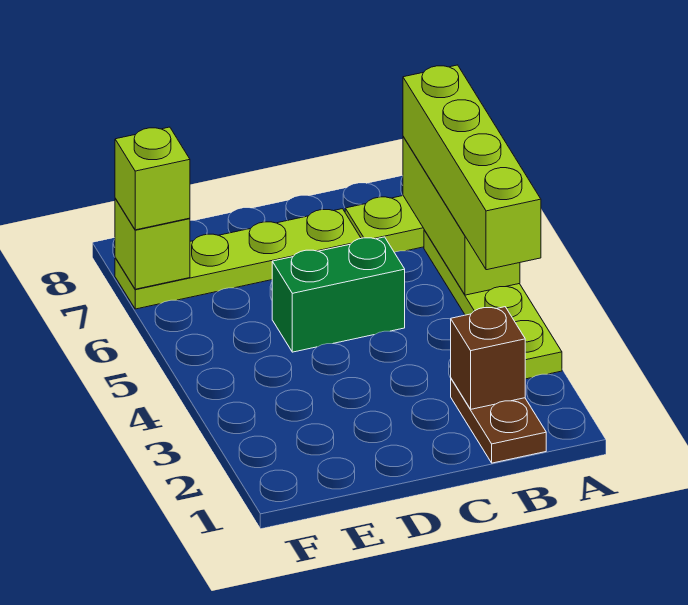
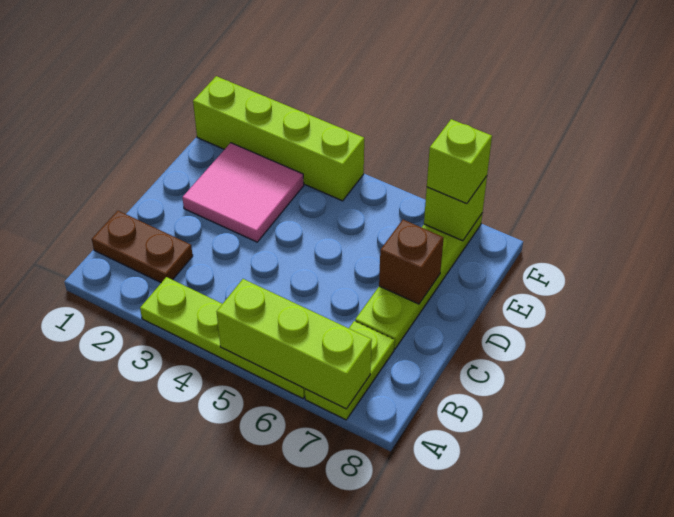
lime brick A4:A7 level 3 -> lime brick F1:F4 level 1
brown brick B2 level 2 -> brown brick D7 level 2
green brick C5:D5 level 1 -> none
none -> pink tile D2:E3 level 1

